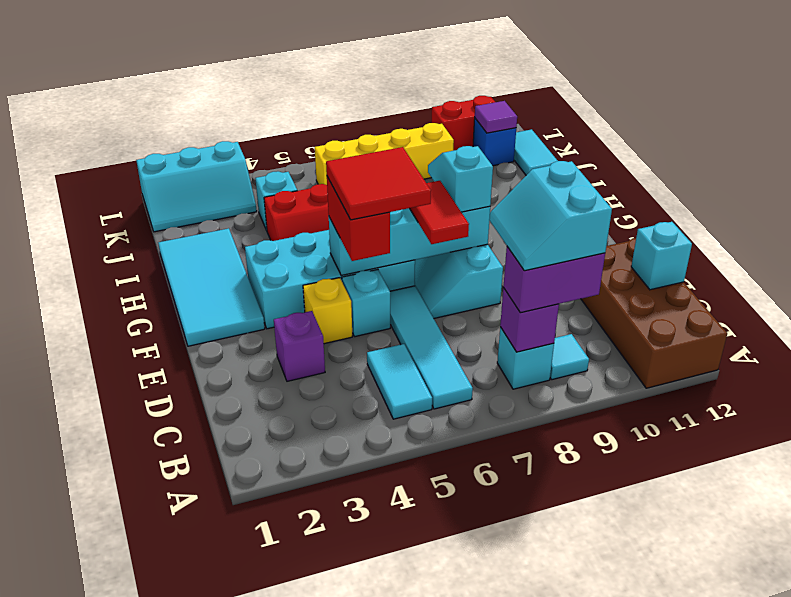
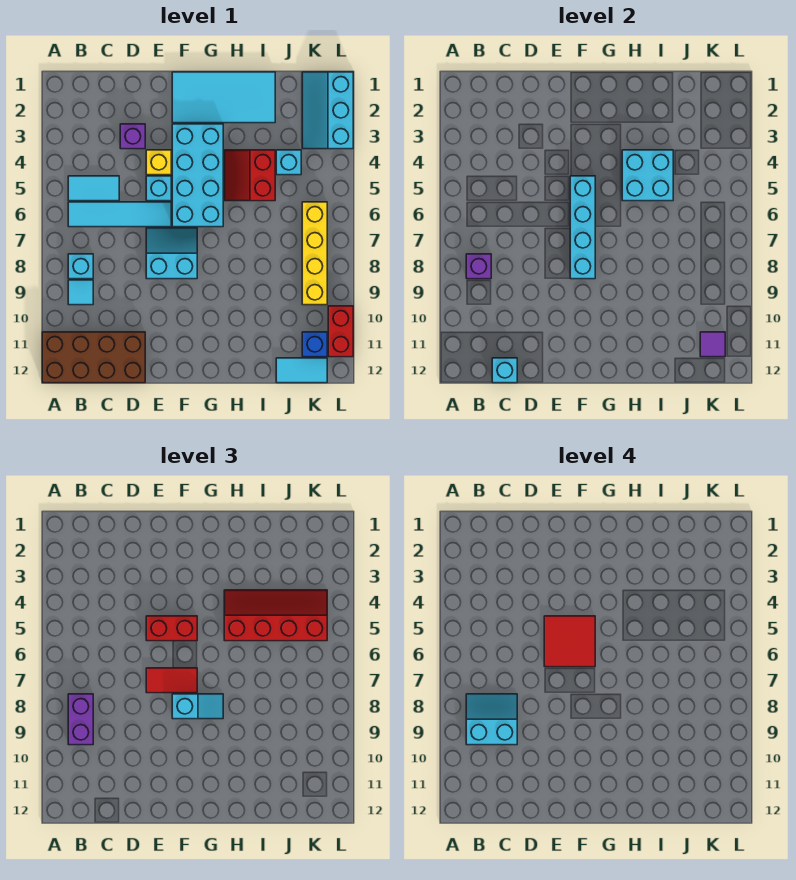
none -> cyan brick H4:I5 level 2
none -> red slope H4:K5 level 3 top 5

